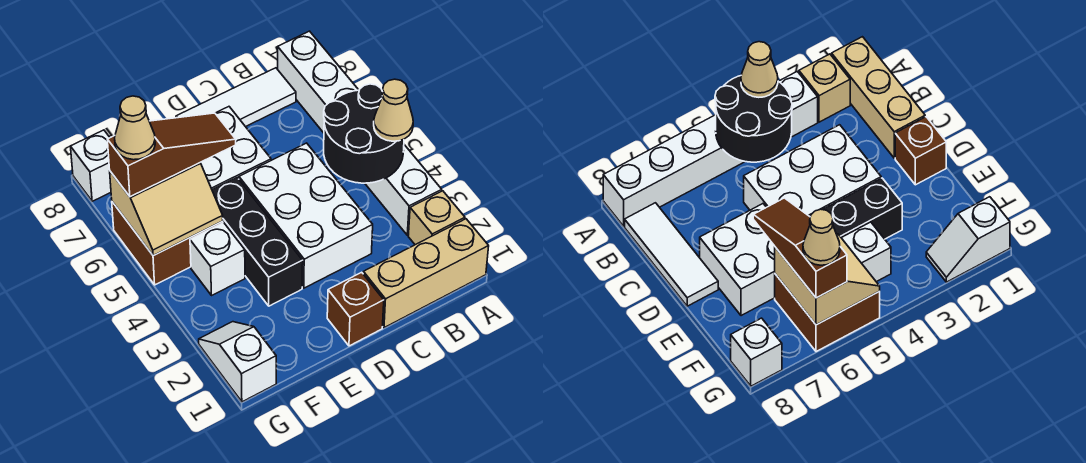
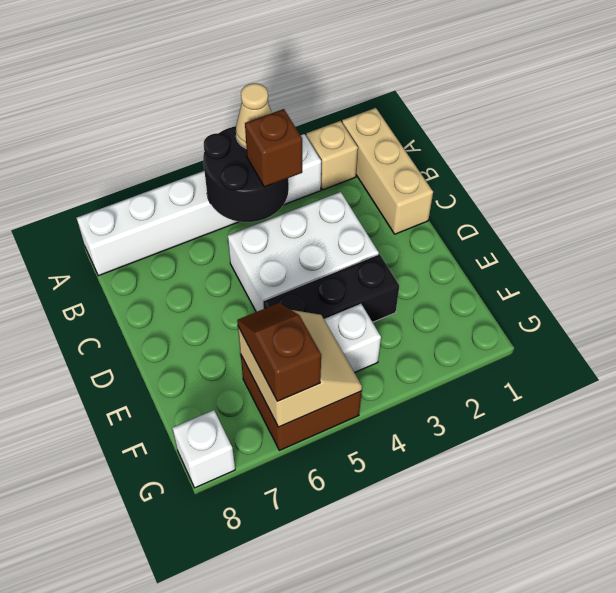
white tile B8:D8 level 1 -> none
brown brick D1 level 1 -> brown brick B4 level 3
white brick D6:E7 level 1 -> none
brown slope E6:G6 level 3 top G -> brown slope F6:G6 level 3 top G
white slope G1:G2 level 1 top 1 -> none
tan cone G6 level 4 -> none

